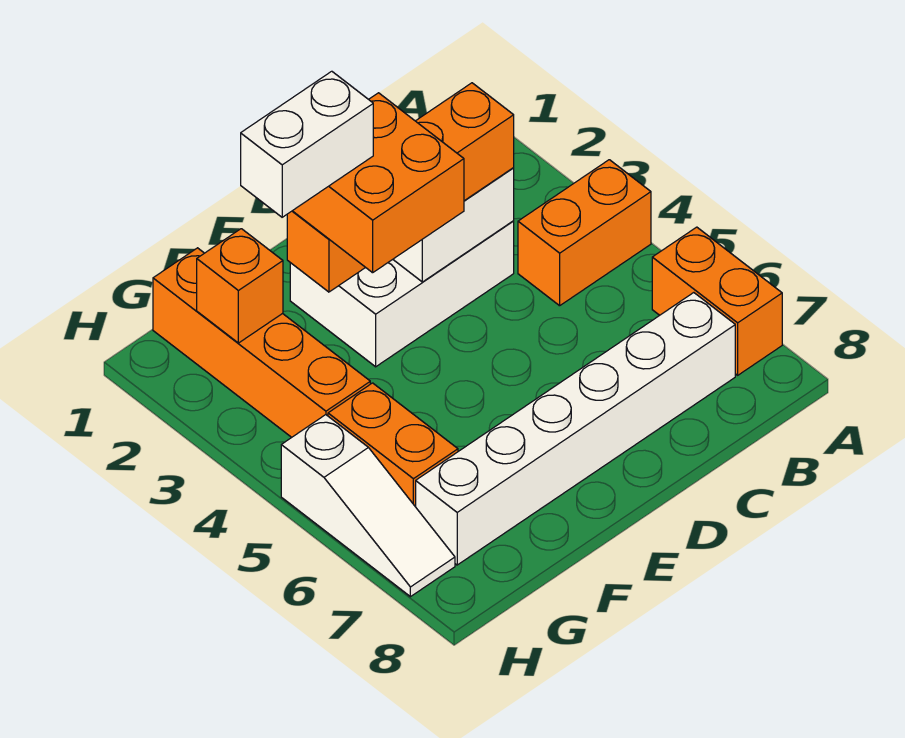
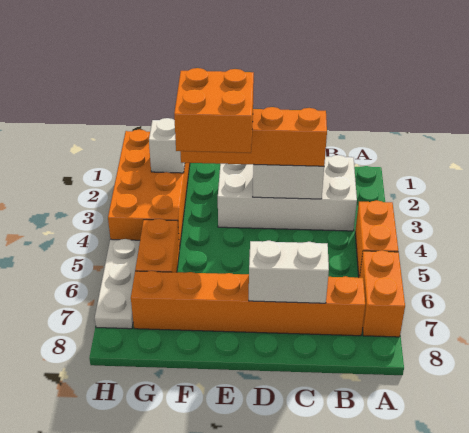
orange brick A4:B4 level 1 -> orange brick A4:A5 level 1
white brick B7:G7 level 1 -> orange brick B7:G7 level 1
white brick C2:E3 level 1 -> white brick B2:E3 level 1
white brick F3:G3 level 5 -> white brick C7:D7 level 2
orange brick G1:G4 level 1 -> orange brick G1:H4 level 1
orange brick G2 level 2 -> white brick G2 level 2
white slope H5:H7 level 1 top 5 -> white plate H5:H7 level 1

